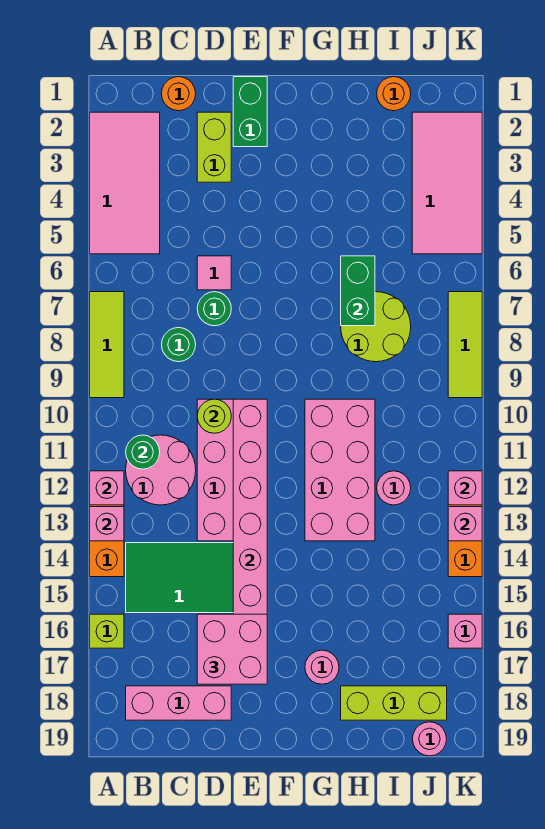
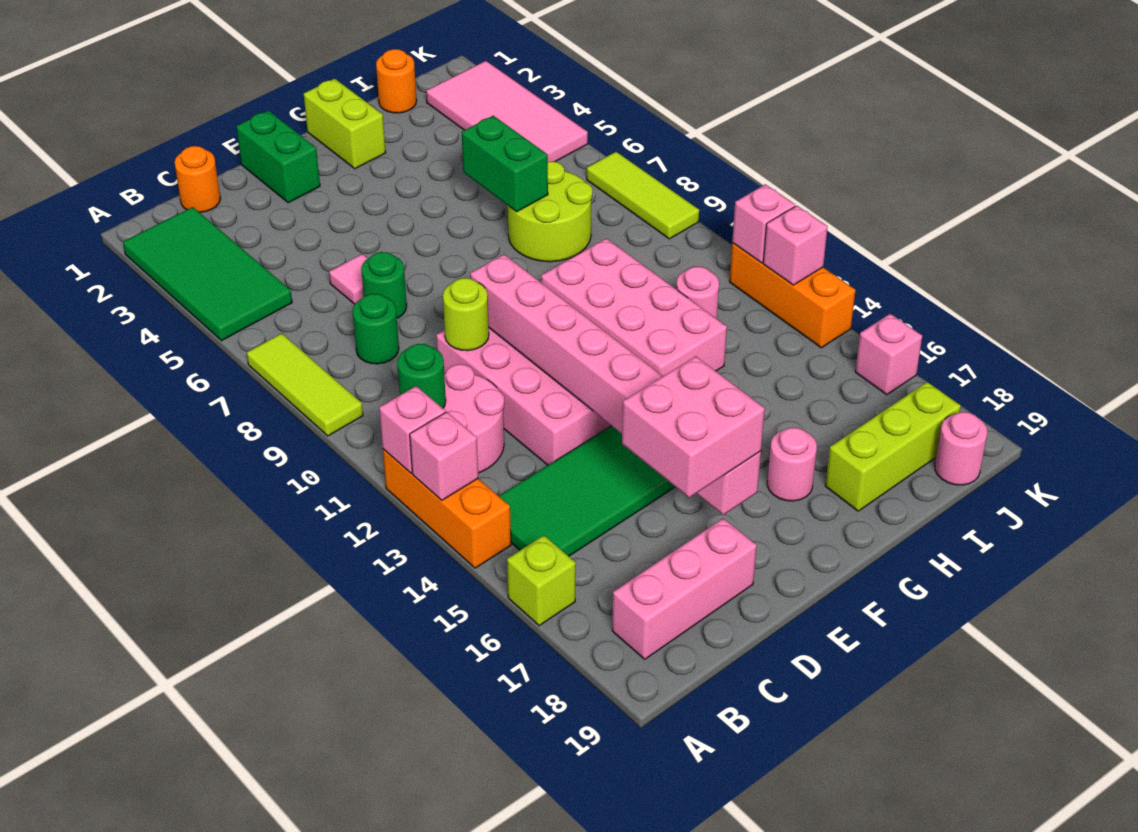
pink tile A2:B5 level 1 -> green tile A2:B5 level 1
lime brick D2:D3 level 1 -> lime brick G1:G2 level 1

